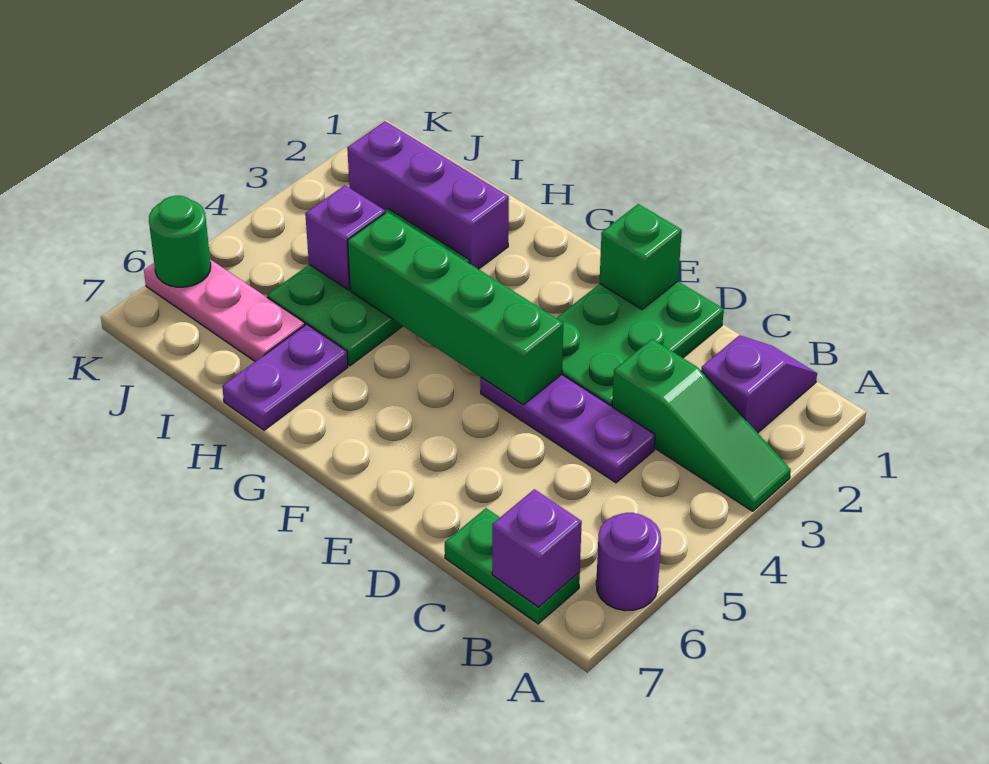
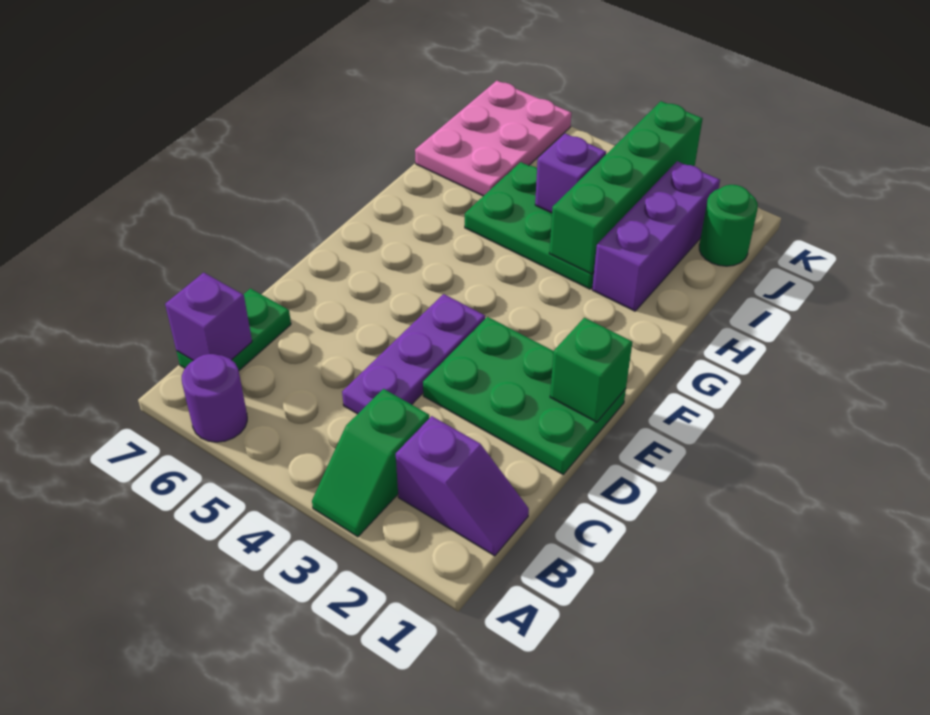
green slope A3:C3 level 1 top C -> green slope A3:B3 level 1 top B
green brick E4:H4 level 2 -> green brick H3:K3 level 2
purple plate H6:H7 level 1 -> none
pink plate I6:K6 level 1 -> pink plate I6:K7 level 1
green round brick K6 level 2 -> green round brick J1 level 1

